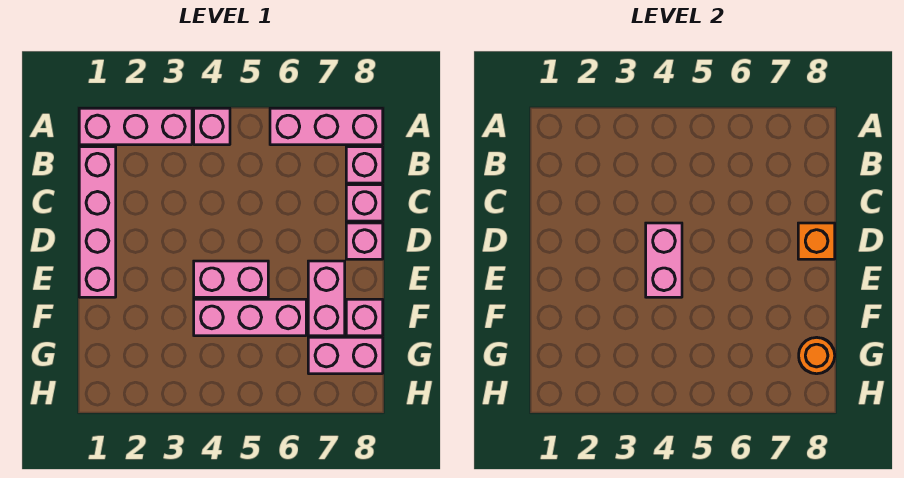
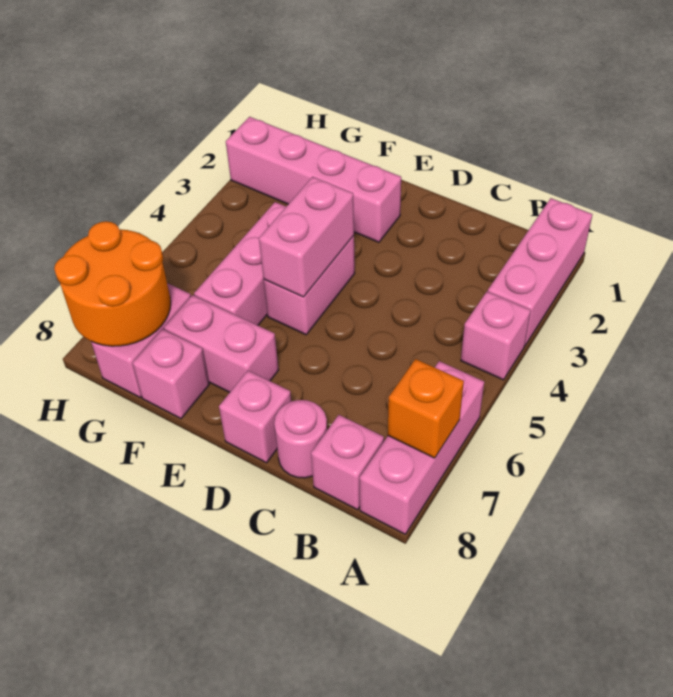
pink brick B1:E1 level 1 -> pink brick E2:H2 level 1
pink brick C8 level 1 -> pink round brick C8 level 1
pink brick D4:E4 level 2 -> pink brick E4:E5 level 2
orange brick D8 level 2 -> orange brick A7 level 2
orange round brick G8 level 2 -> orange round brick G7:H8 level 2

